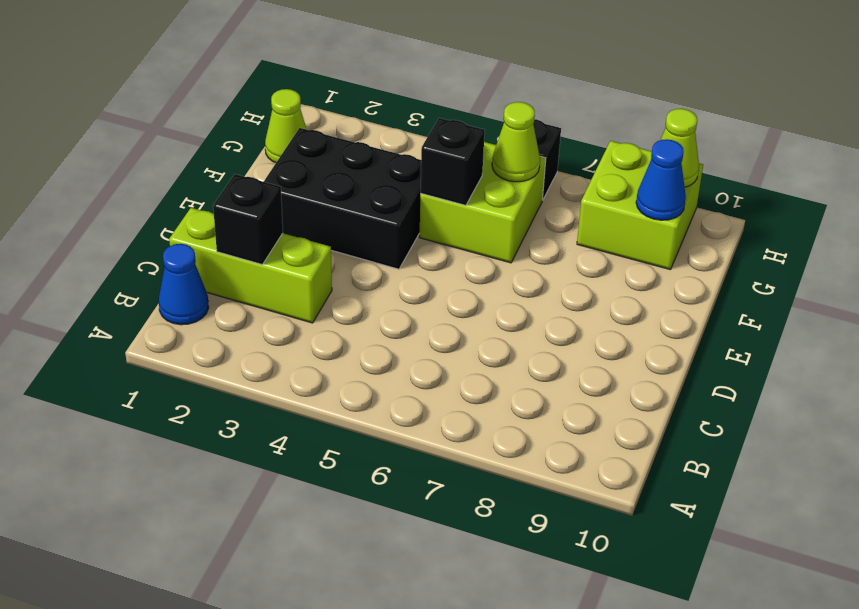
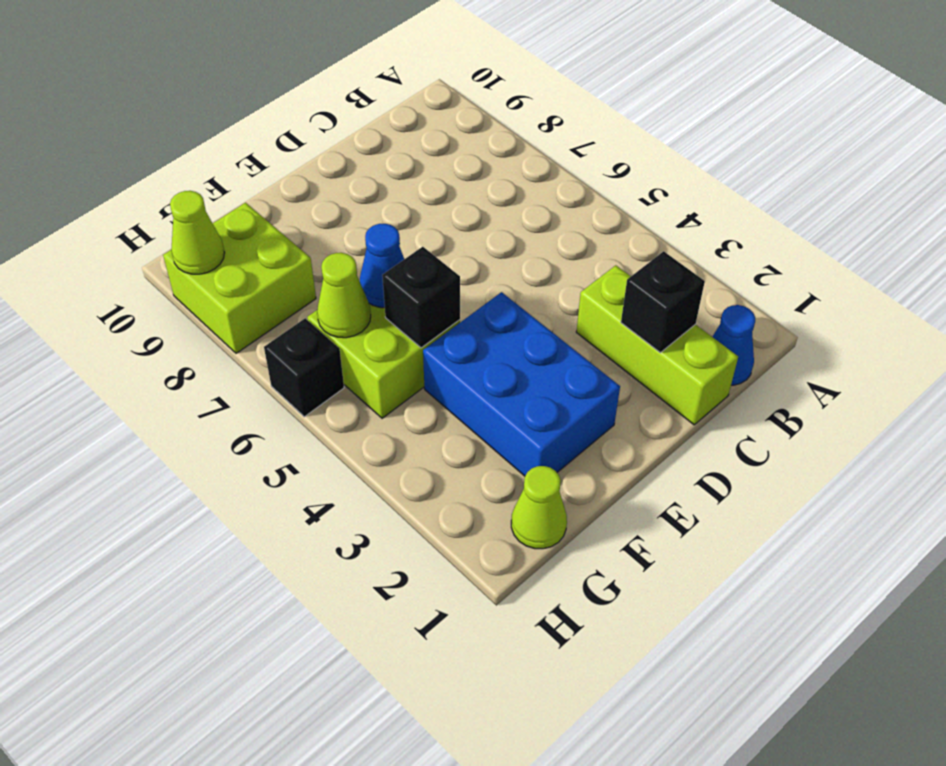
black brick E2:F4 level 1 -> blue brick E2:F4 level 1
blue cone G9 level 2 -> blue cone F6 level 2

